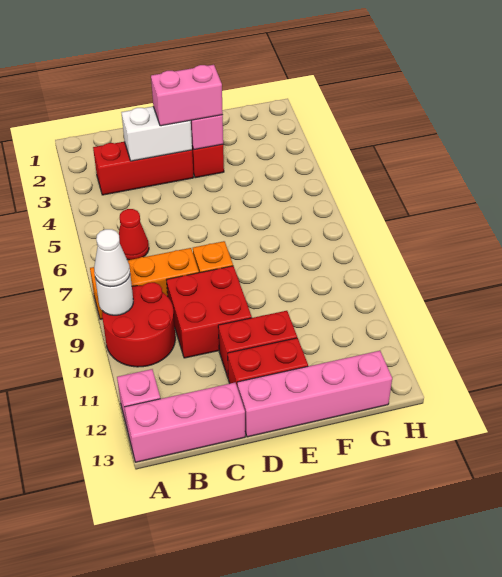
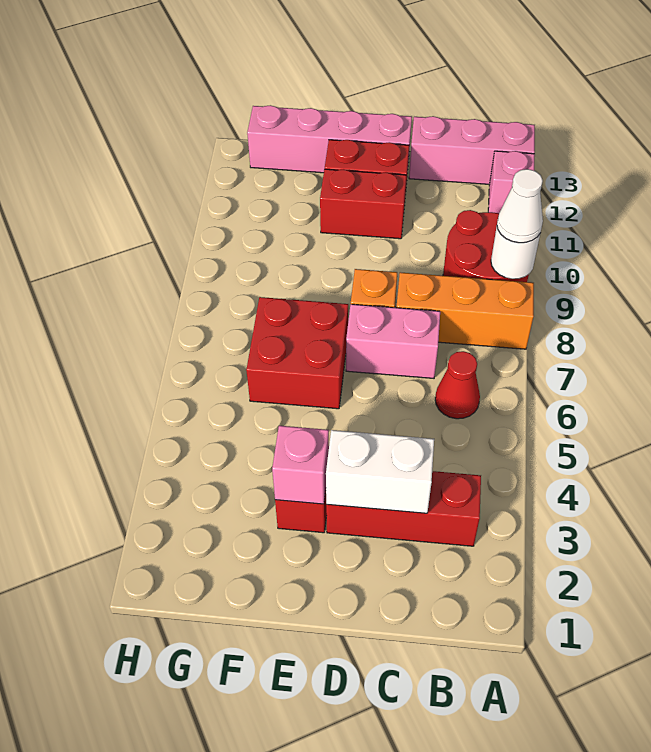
red brick C9:D10 level 1 -> red brick E6:F7 level 1
pink brick D3:E3 level 3 -> pink brick C7:D7 level 1

